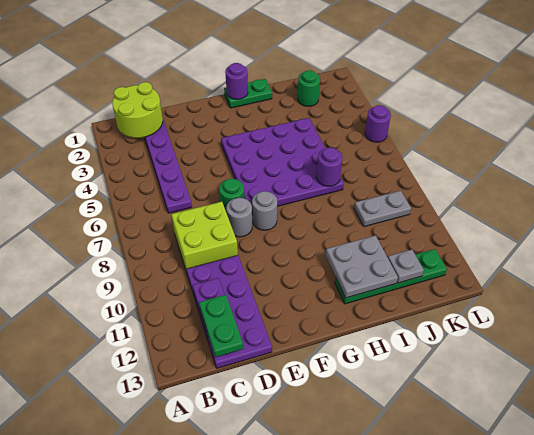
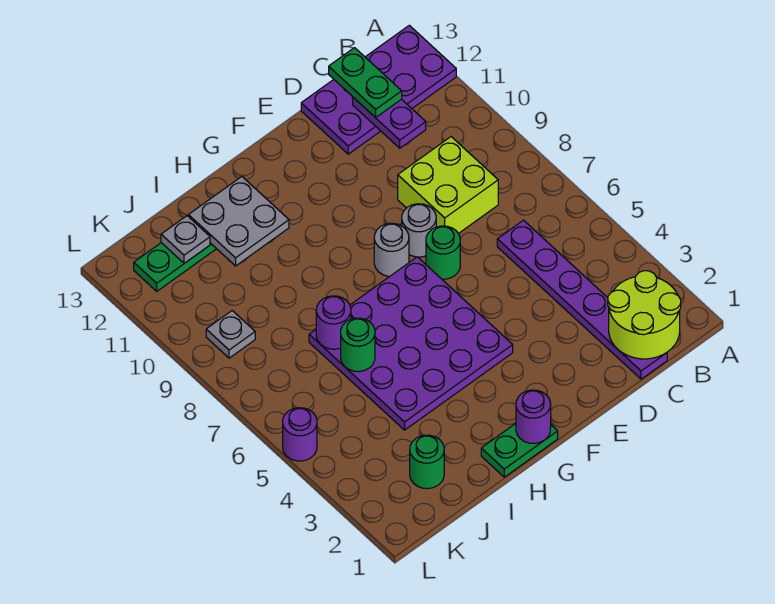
purple plate C10:D13 level 1 -> purple plate A12:D13 level 1
none -> green round brick I6 level 2
grey plate J9:K9 level 1 -> grey plate K9 level 1

